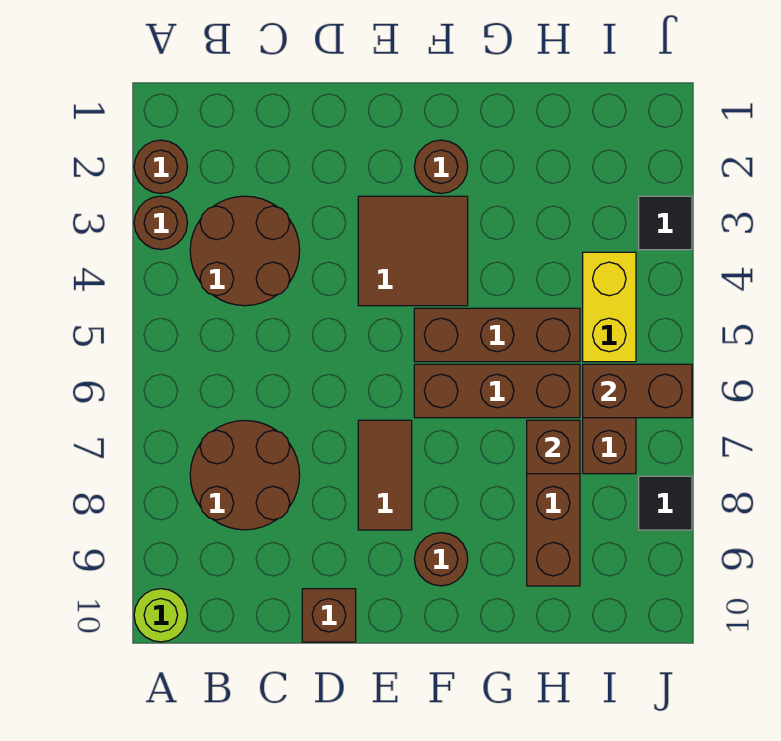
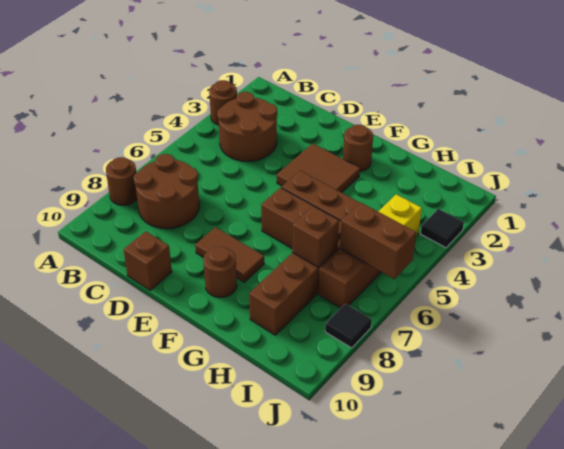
brown round brick A2 level 1 -> brown round brick A8 level 1
lime round brick A10 level 1 -> none
brown tile E7:E8 level 1 -> brown tile E8:F8 level 1

